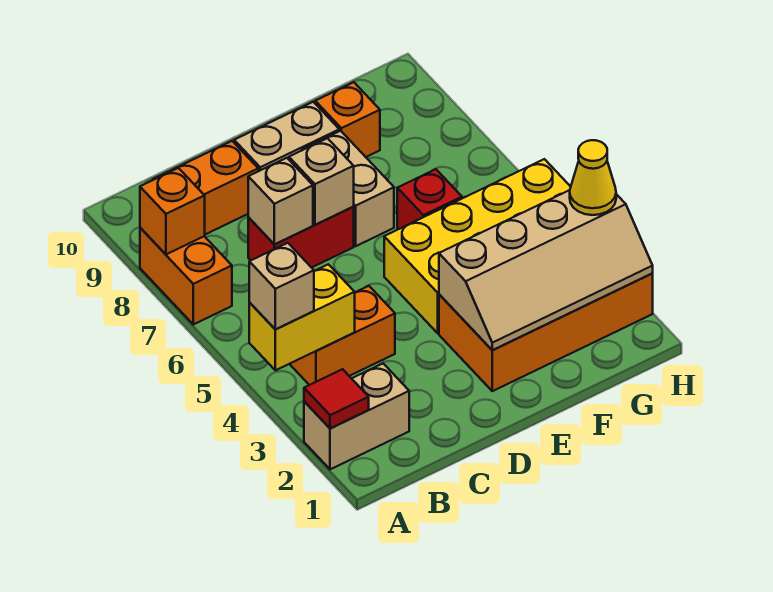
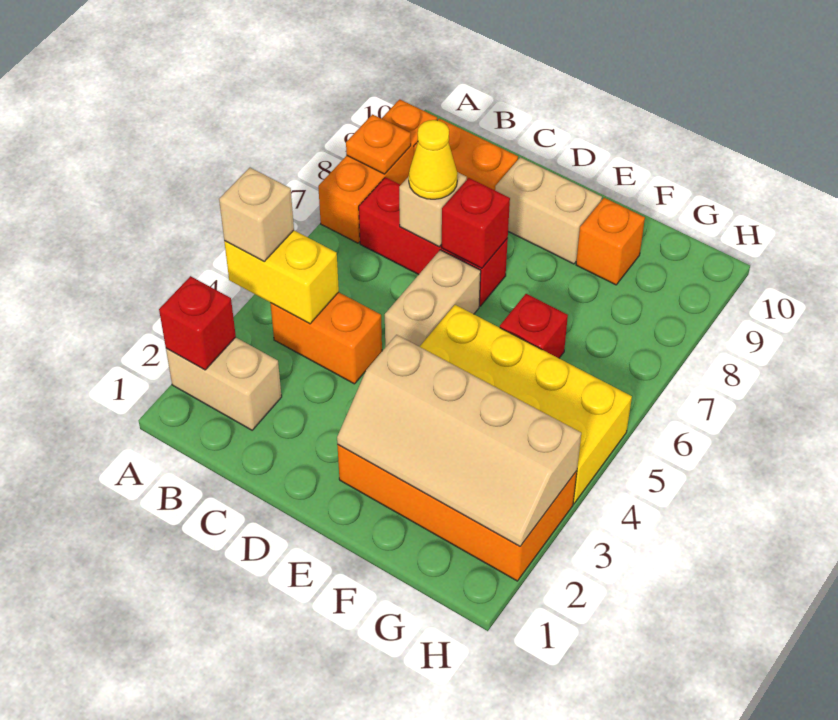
red tile A2 level 2 -> red brick A2 level 2
orange brick A7:A8 level 1 -> orange brick A7:A9 level 1
orange brick A8 level 2 -> orange plate A8 level 2
red brick C7:D7 level 1 -> red brick B7:D7 level 1
tan brick D7 level 2 -> red brick D7 level 2
tan brick E7:E8 level 1 -> tan brick D5:D6 level 1
yellow cone H3 level 3 -> yellow cone C7 level 3

